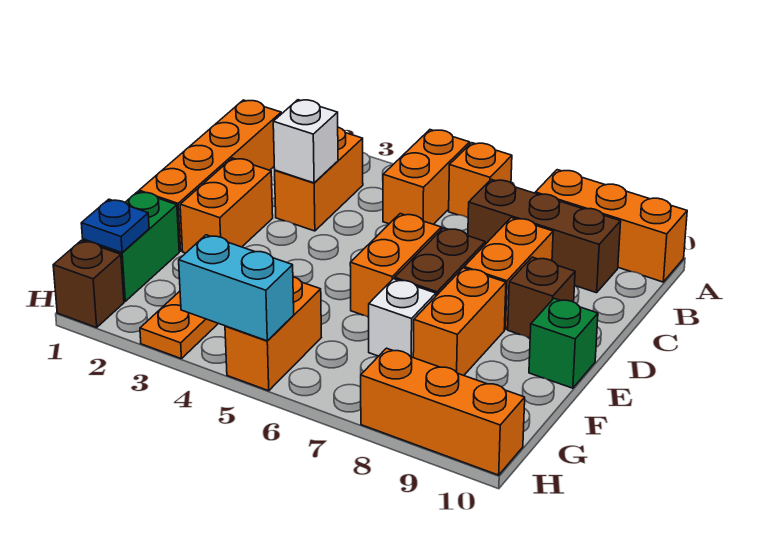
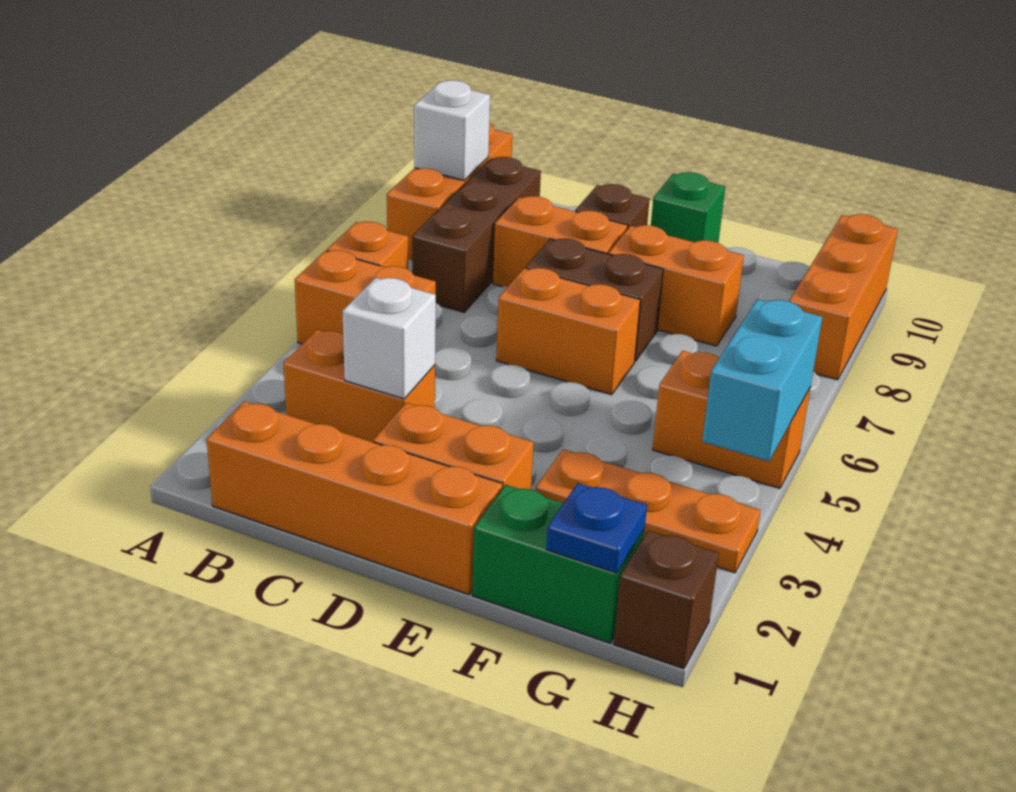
white brick F7 level 1 -> white brick A9 level 2

